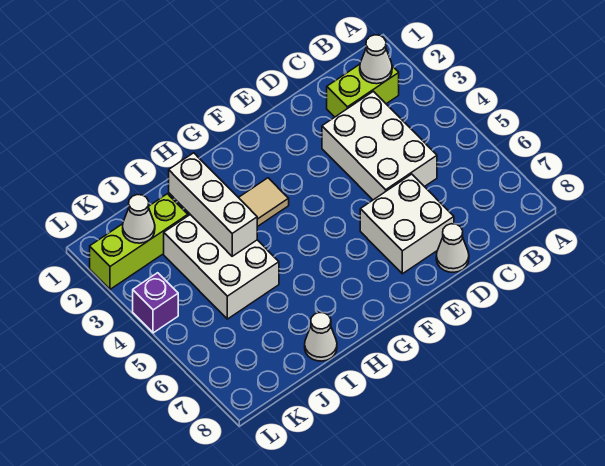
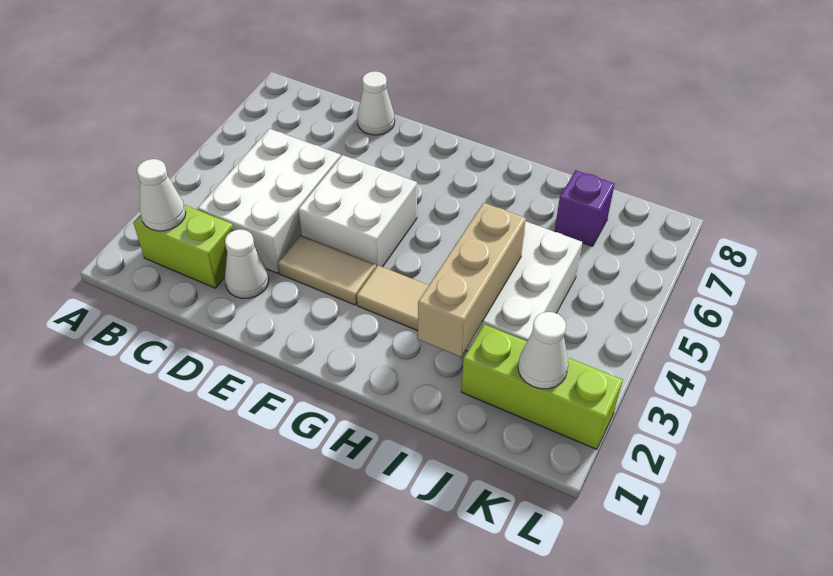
white brick D6:E7 level 1 -> white brick E4:F5 level 1
none -> tan tile E3:F3 level 1
white brick I2:I4 level 2 -> tan brick I2:I4 level 2
white cone I8 level 1 -> white cone D2 level 1
purple brick L4 level 1 -> purple brick J7 level 1

